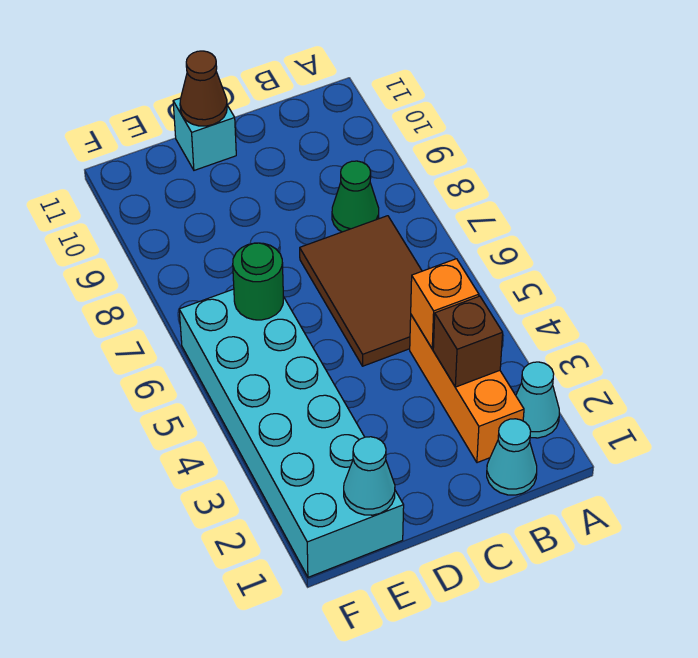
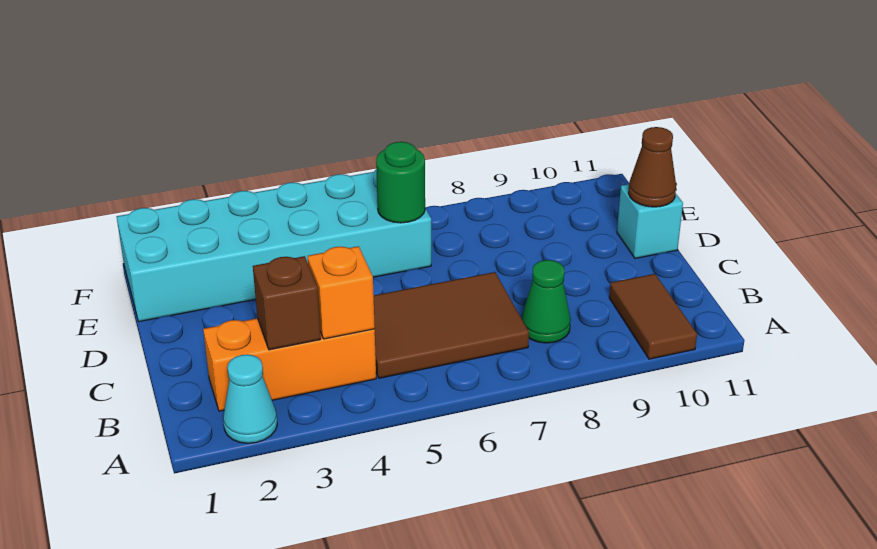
none -> brown tile A10:B10 level 1
cyan cone B1 level 1 -> none
cyan cone E1 level 2 -> none

